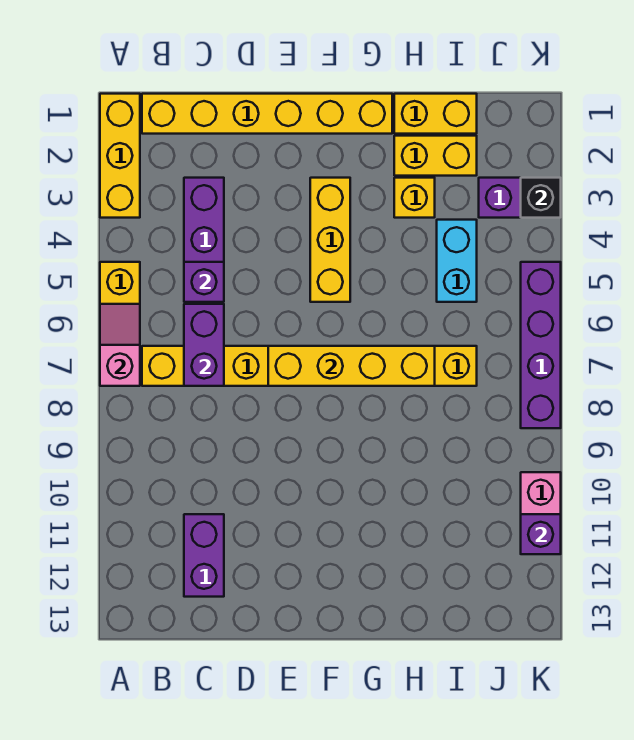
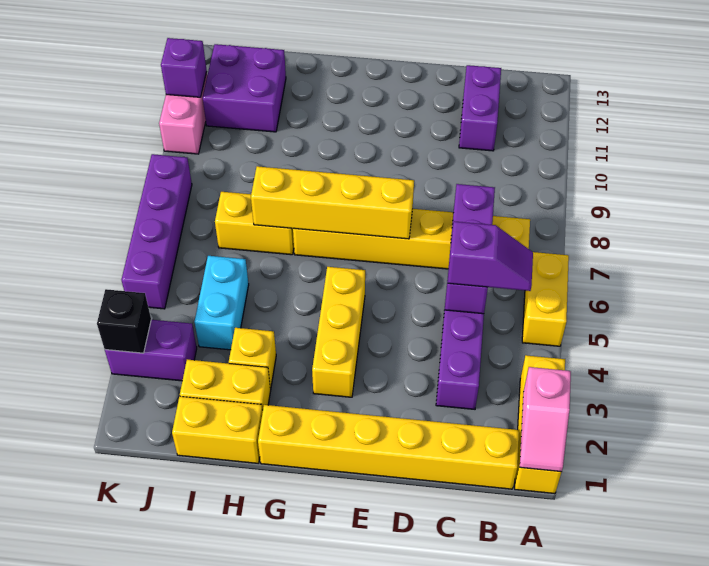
pink slope A6:A7 level 2 top 7 -> pink slope A1:A2 level 2 top 2
none -> purple slope B5:C5 level 3 top C
none -> purple brick I11:J12 level 1

